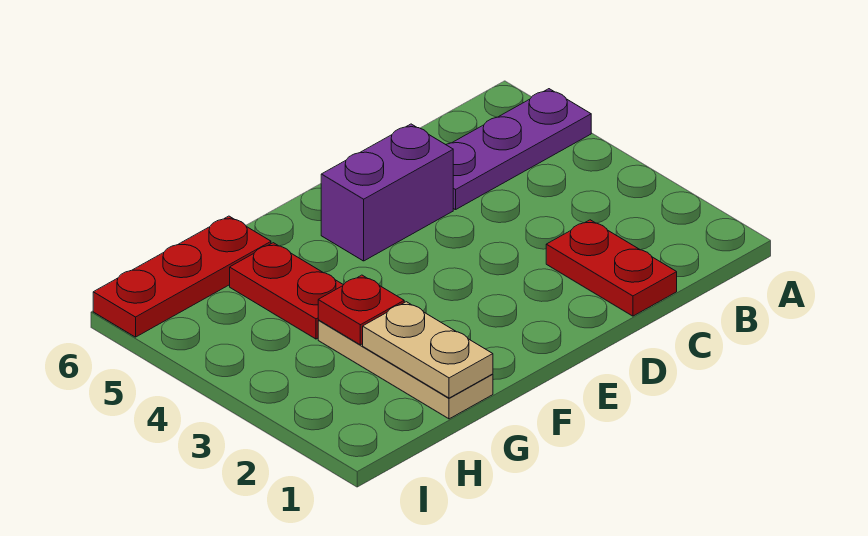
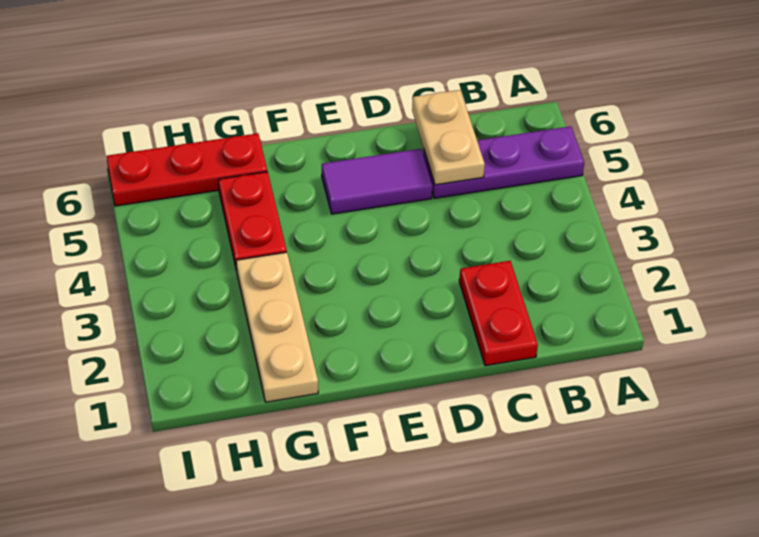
purple brick D5:E5 level 1 -> purple tile D5:E5 level 1
tan plate G1:G2 level 2 -> tan plate C5:C6 level 2
red plate G3 level 2 -> none

